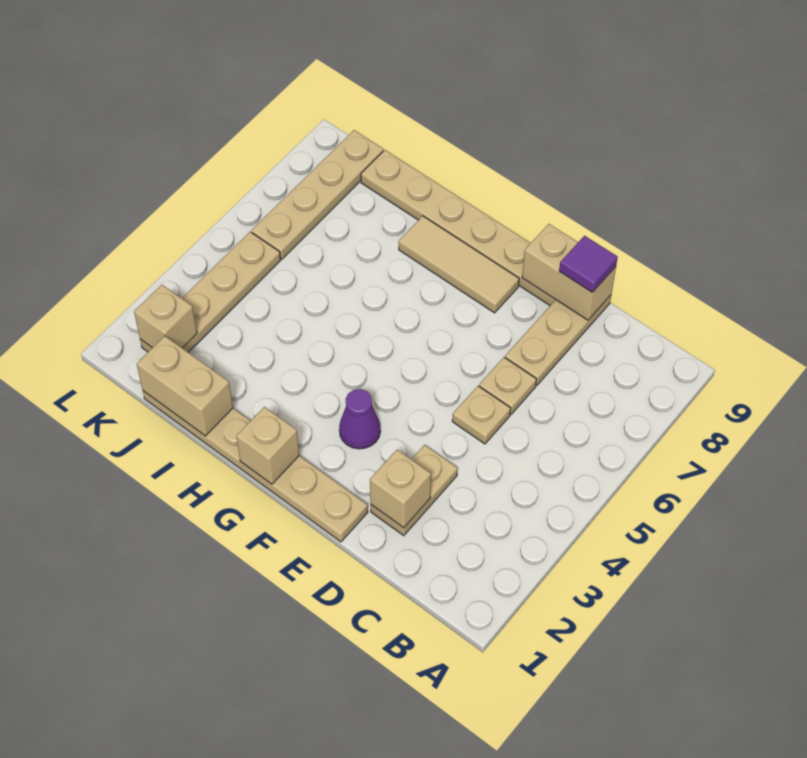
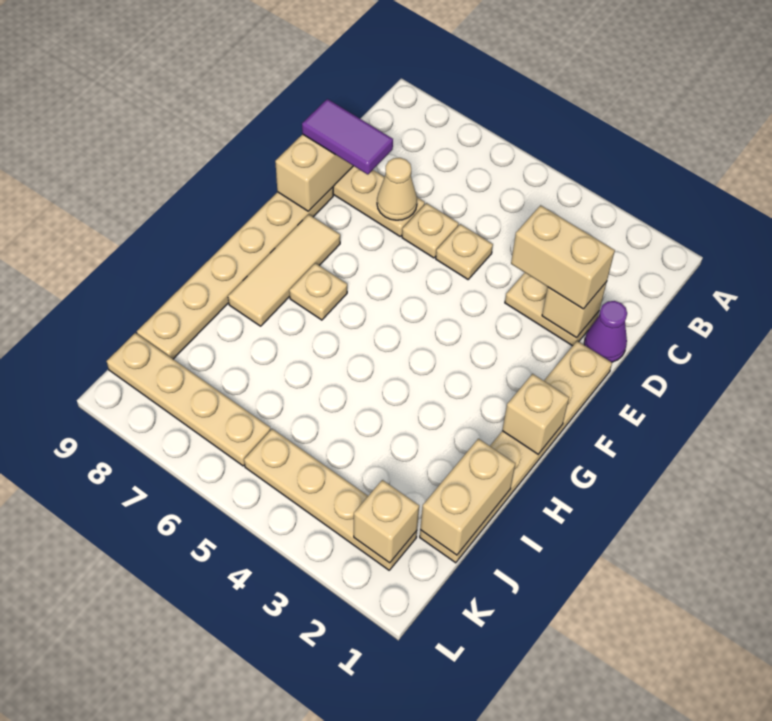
none -> tan brick D2:D3 level 3
none -> tan cone D7 level 2
purple tile D9 level 3 -> purple tile D8:D9 level 3
purple cone F3 level 1 -> purple cone D1 level 1
none -> tan plate G7 level 1

